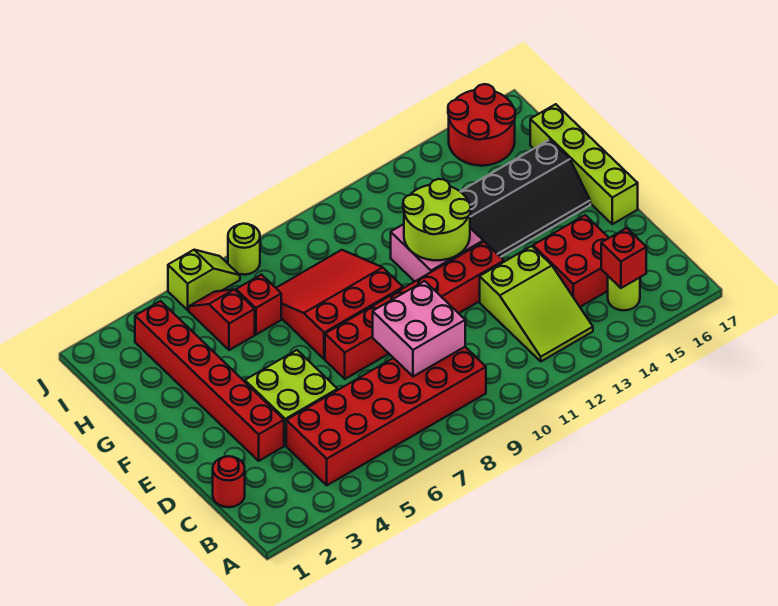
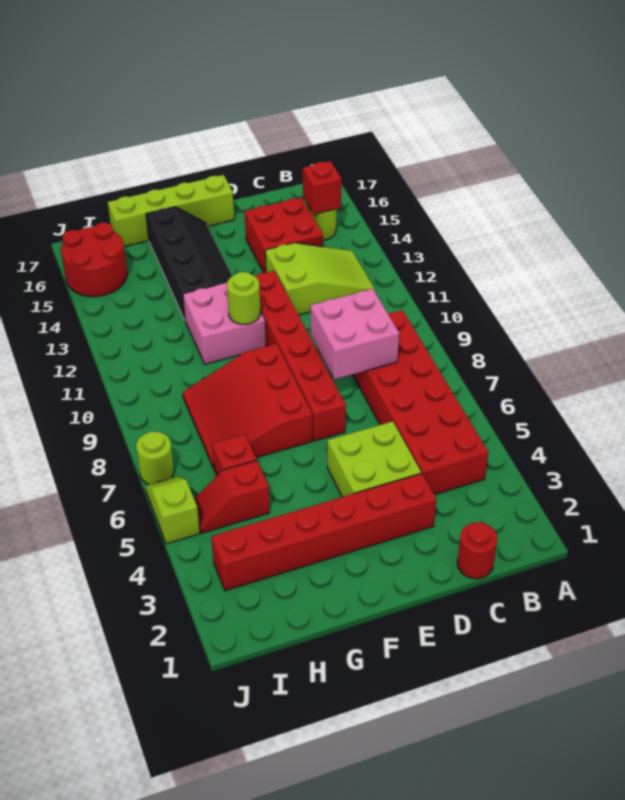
lime round brick F11:G12 level 2 -> lime round brick F11 level 2

